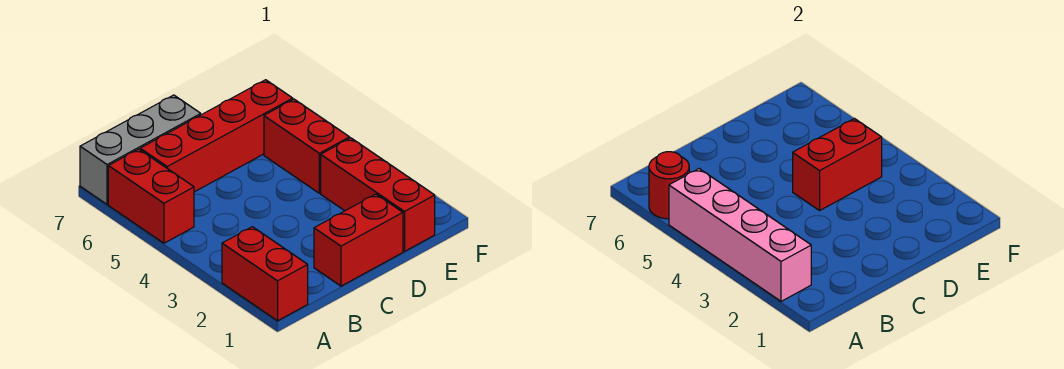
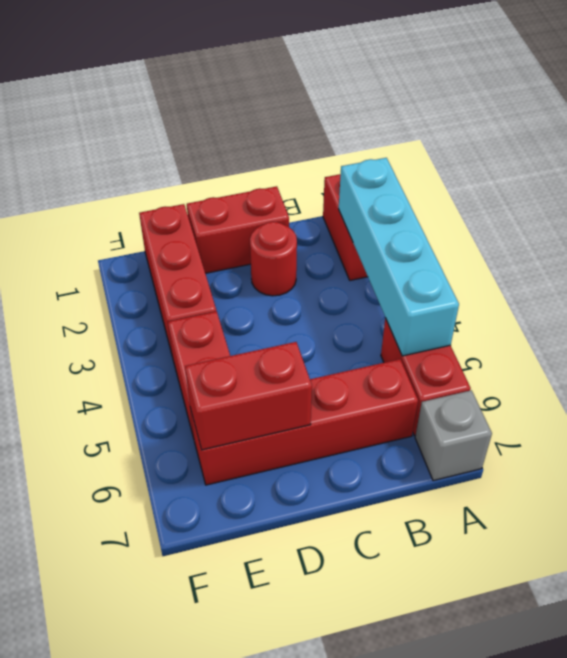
pink brick A2:A5 level 2 -> cyan brick A2:A5 level 2
red round brick A6 level 2 -> red round brick C2 level 1
grey brick A7:C7 level 1 -> grey brick A7 level 1
red brick D4:E4 level 2 -> red brick D6:E6 level 2

